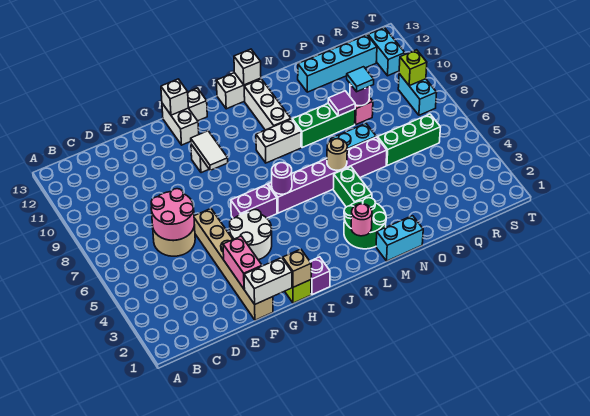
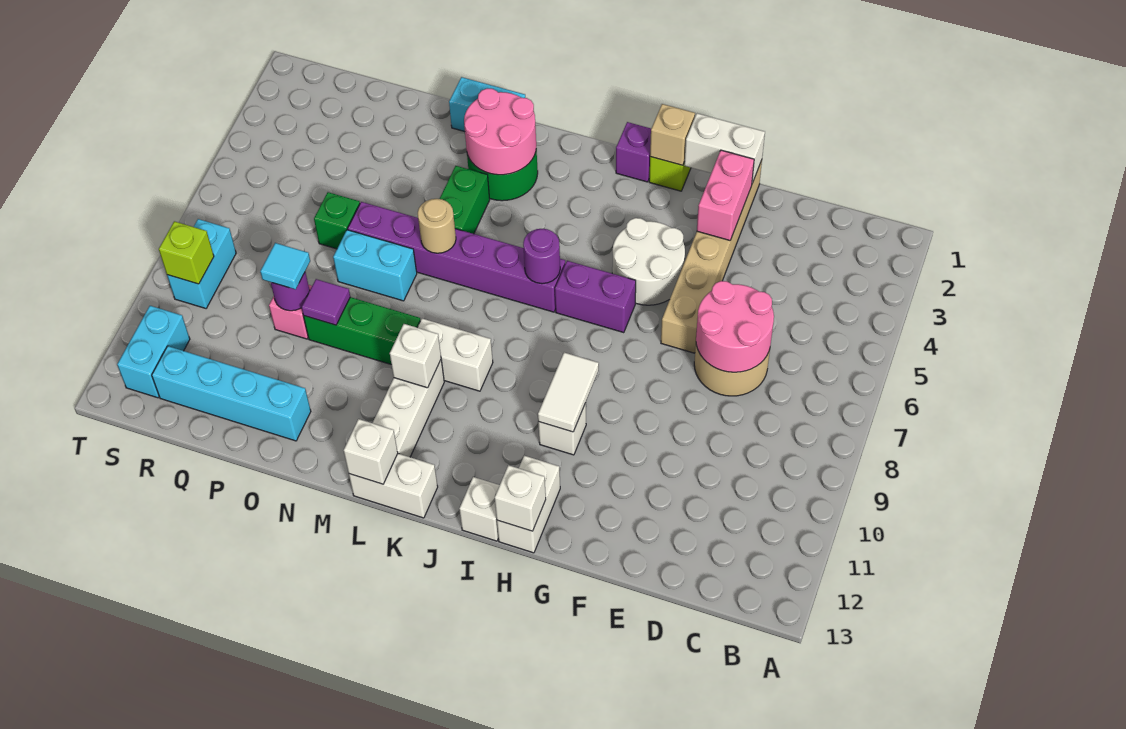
pink round brick L2 level 2 -> pink round brick L2:M3 level 2
none -> white brick L10 level 2
green brick P6:R6 level 1 -> green brick P6 level 1

